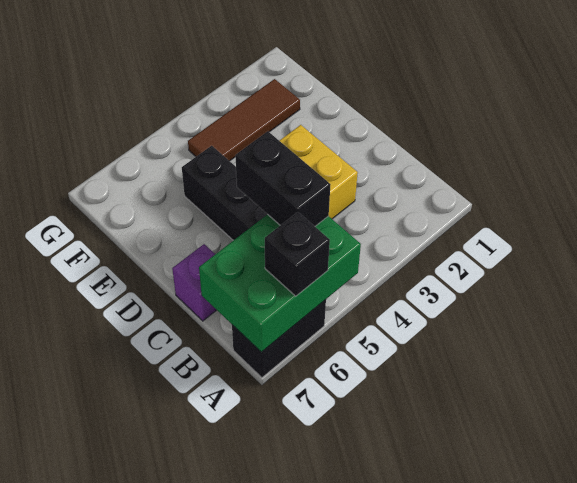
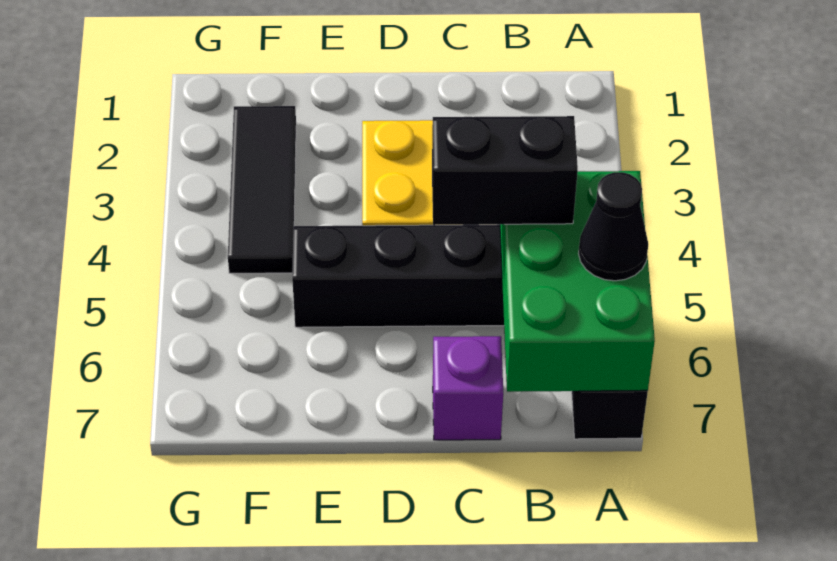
black brick A6 level 3 -> black cone A6 level 3
brown tile F2:F4 level 1 -> black tile F2:F4 level 1

